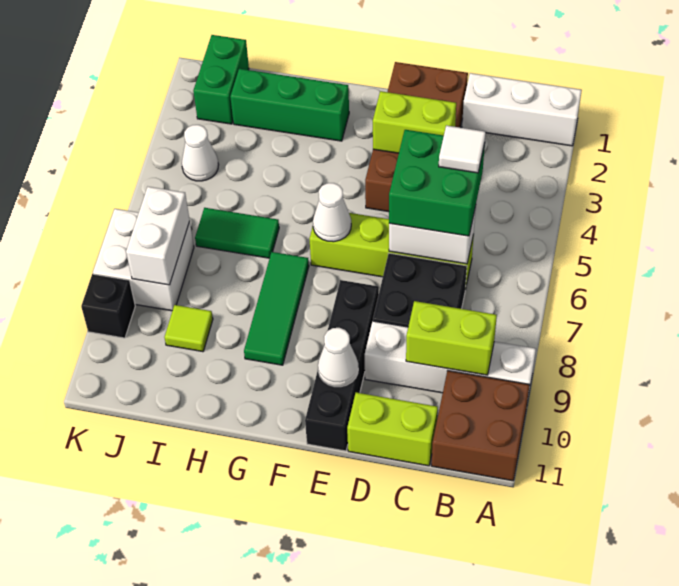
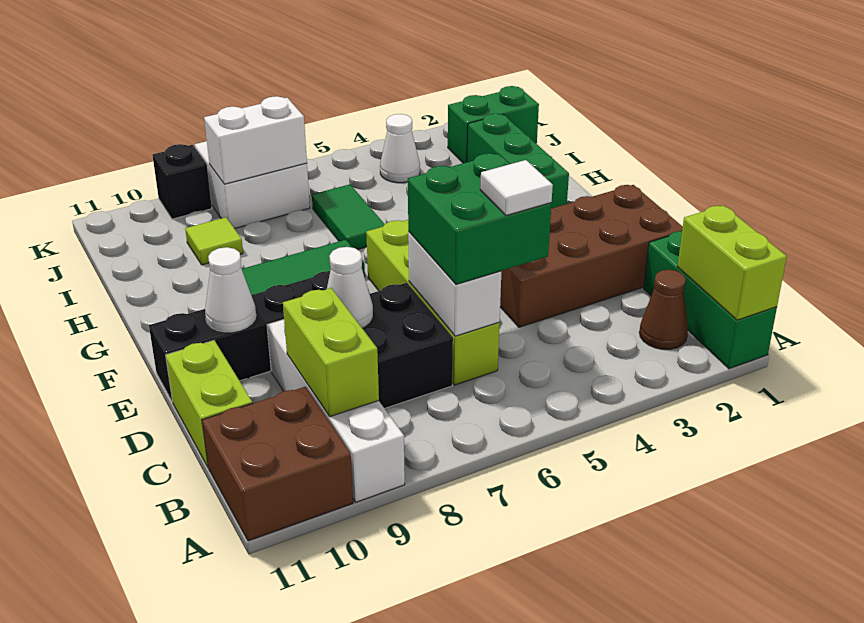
white brick A1:C1 level 1 -> green brick A1:C1 level 1
none -> brown cone B2 level 1
lime brick D3:E3 level 2 -> lime brick A1:B1 level 2
white cone F6 level 2 -> white cone D8 level 2

